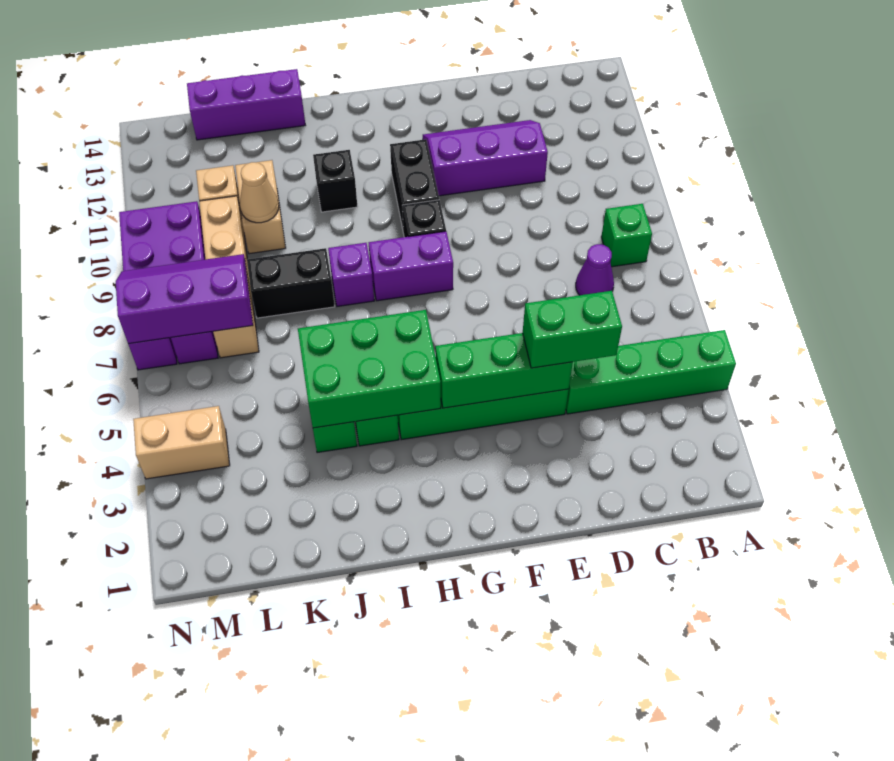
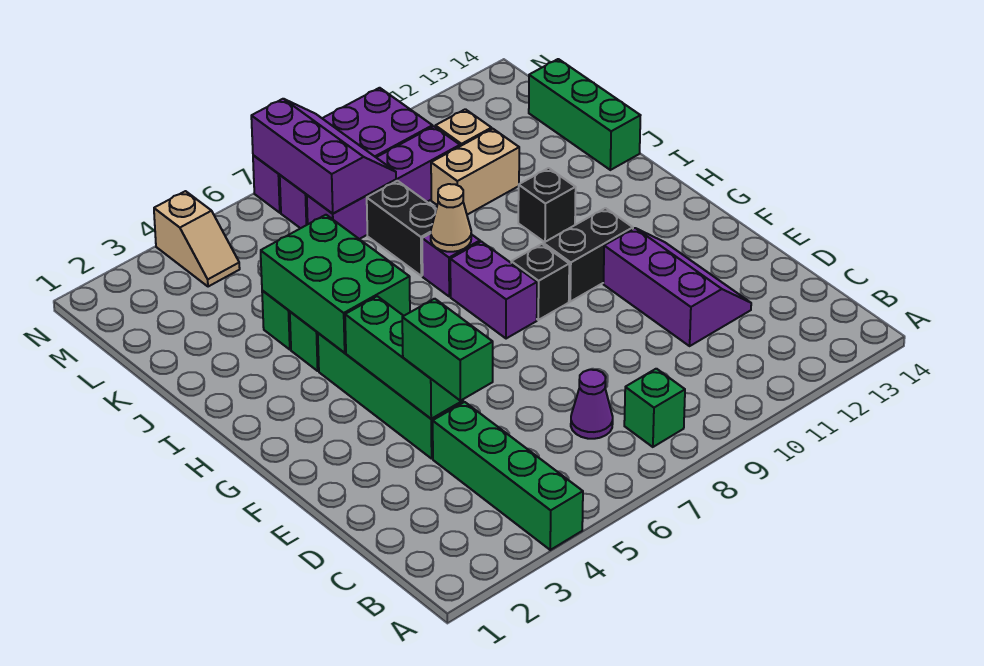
purple brick J14:L14 level 1 -> green brick J14:L14 level 1
tan cone K10 level 2 -> tan cone I8 level 2
tan brick L7:L10 level 1 -> purple brick L7:L10 level 1
tan brick M4:N4 level 1 -> tan slope M4:N4 level 1 top N

